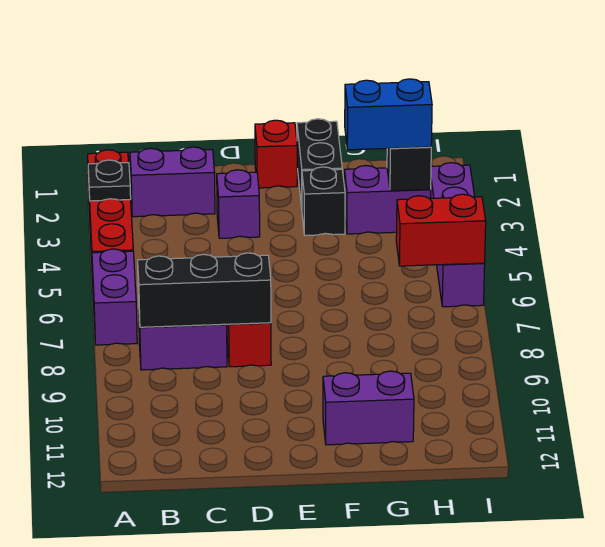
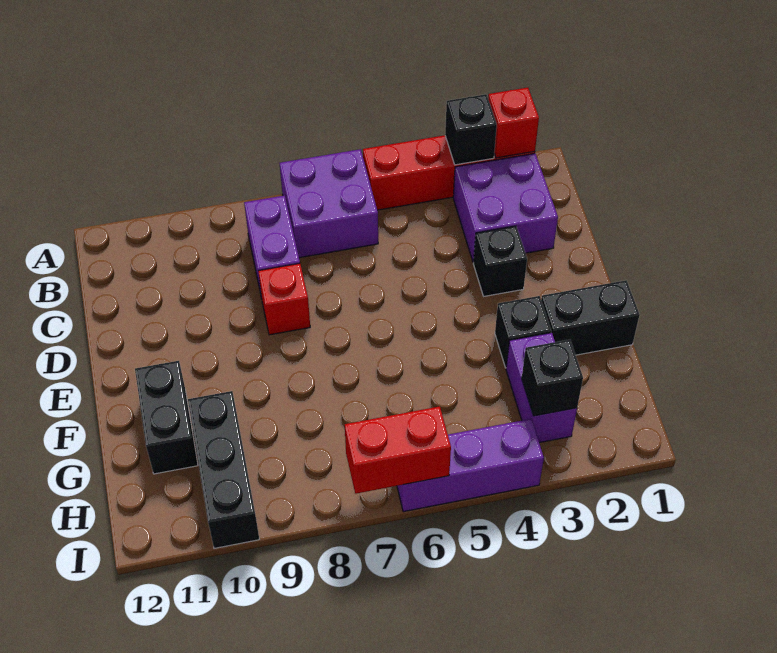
black plate A3 level 2 -> black brick A3 level 2
purple brick A6:A7 level 1 -> purple brick A6:B7 level 1
purple brick B2:C2 level 1 -> purple brick B2:C3 level 1
black brick B8:D8 level 2 -> black brick G10:I10 level 1
purple brick D3 level 1 -> black brick D3 level 1
red brick E1 level 1 -> red brick A2 level 2
purple brick F11:G11 level 1 -> black brick F11:G11 level 1
blue brick G3:H3 level 3 -> none
red brick H6:I6 level 2 -> red brick I6:I7 level 2
purple brick I3:I6 level 1 -> purple brick I4:I6 level 1

